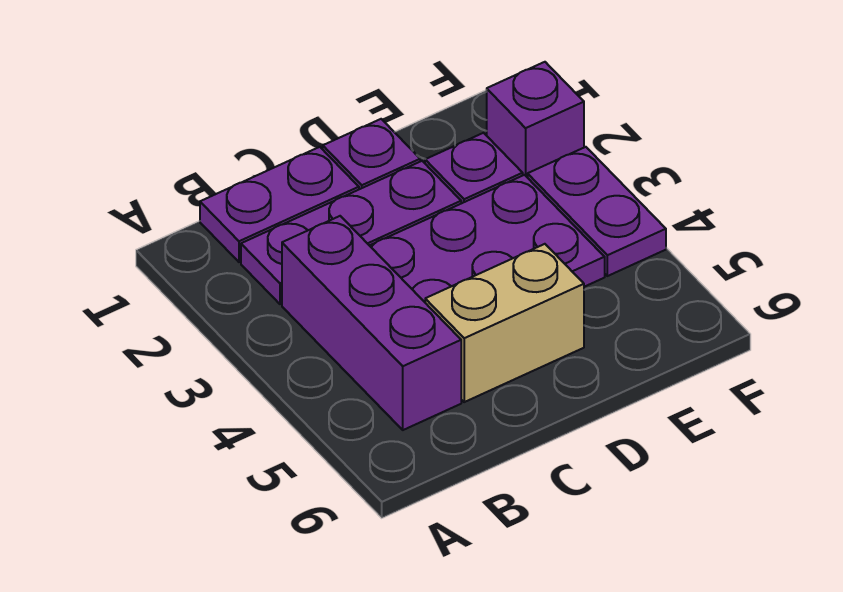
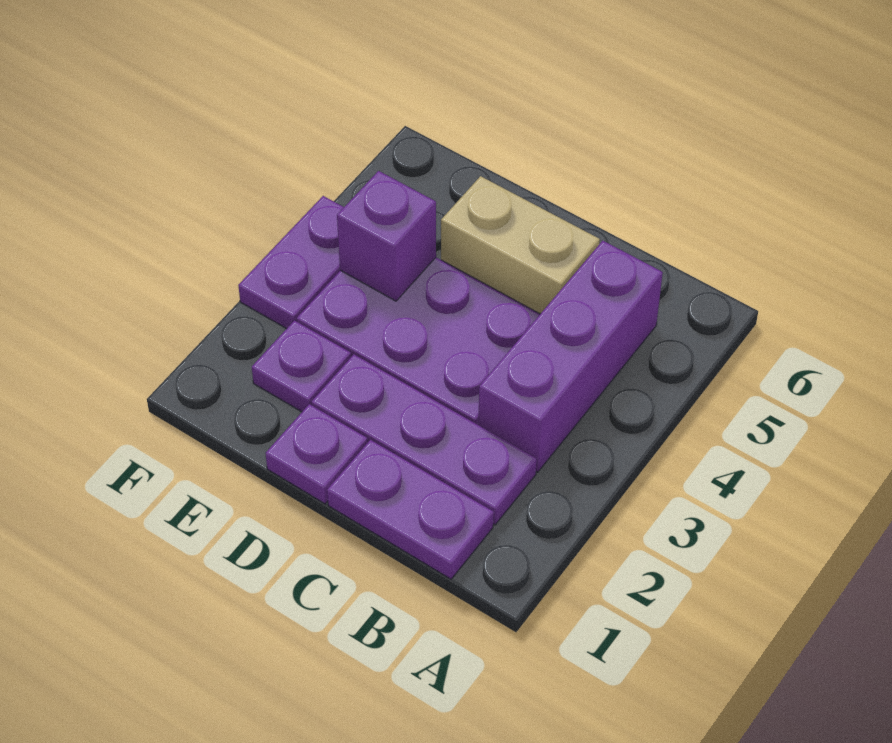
purple brick F2 level 1 -> purple brick E4 level 2

